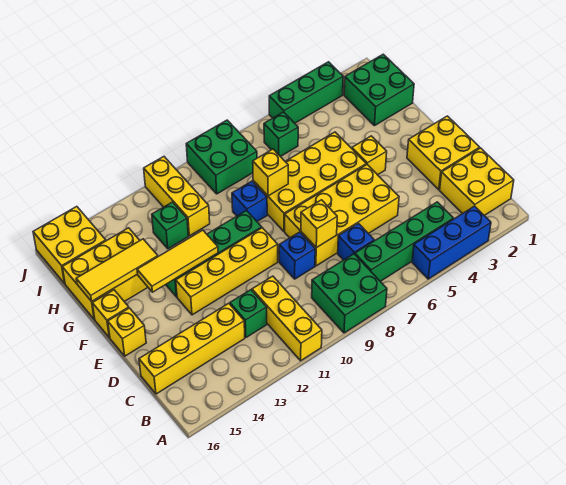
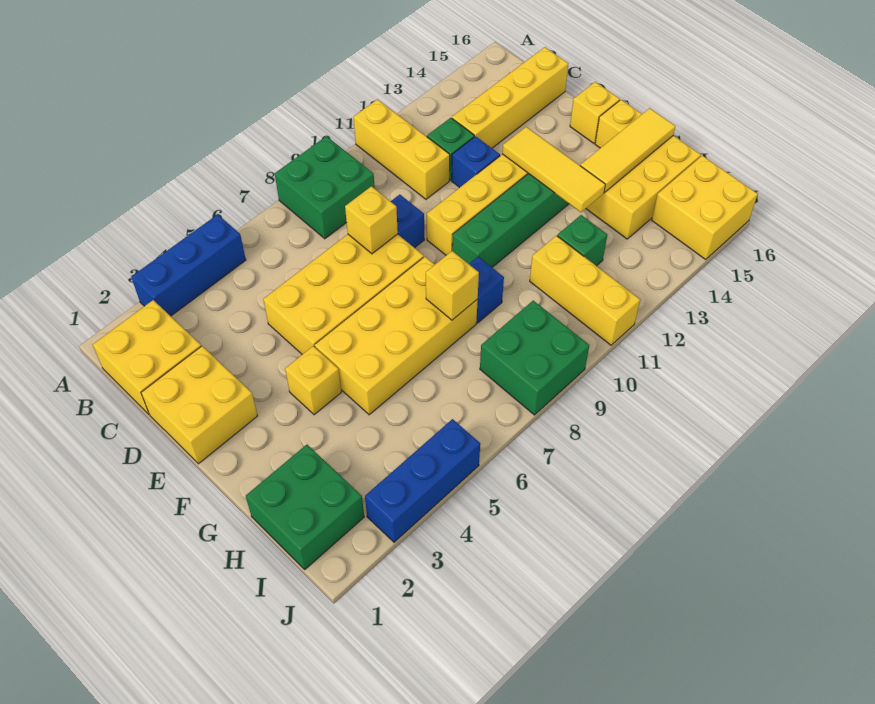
green brick B4:B7 level 1 -> none
blue brick C7 level 1 -> blue brick D12 level 1
yellow tile F12:F14 level 2 -> yellow tile E13:G13 level 2
green brick I6 level 1 -> none
green brick J3:J5 level 1 -> blue brick J3:J5 level 1

